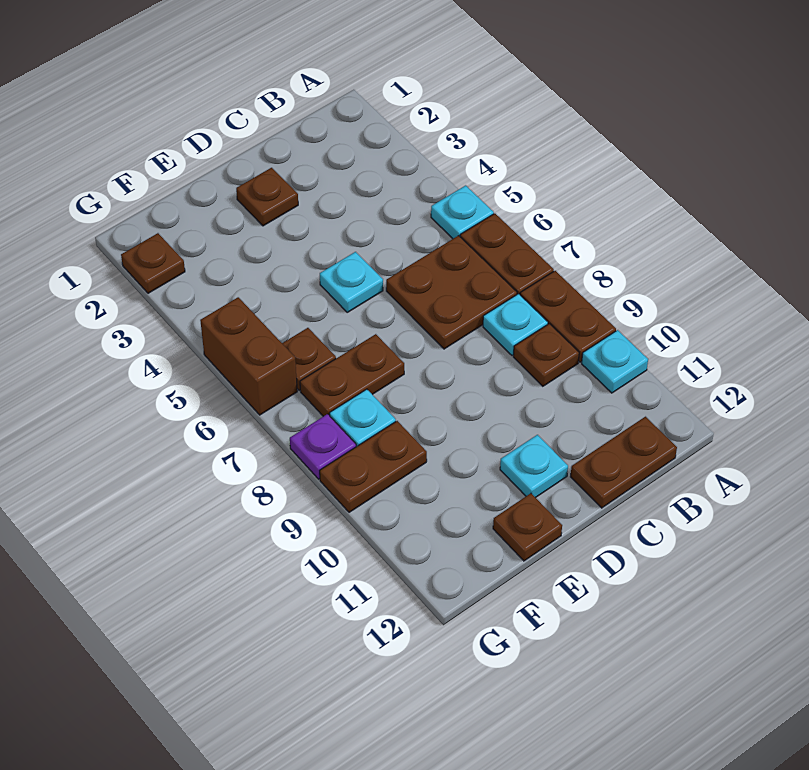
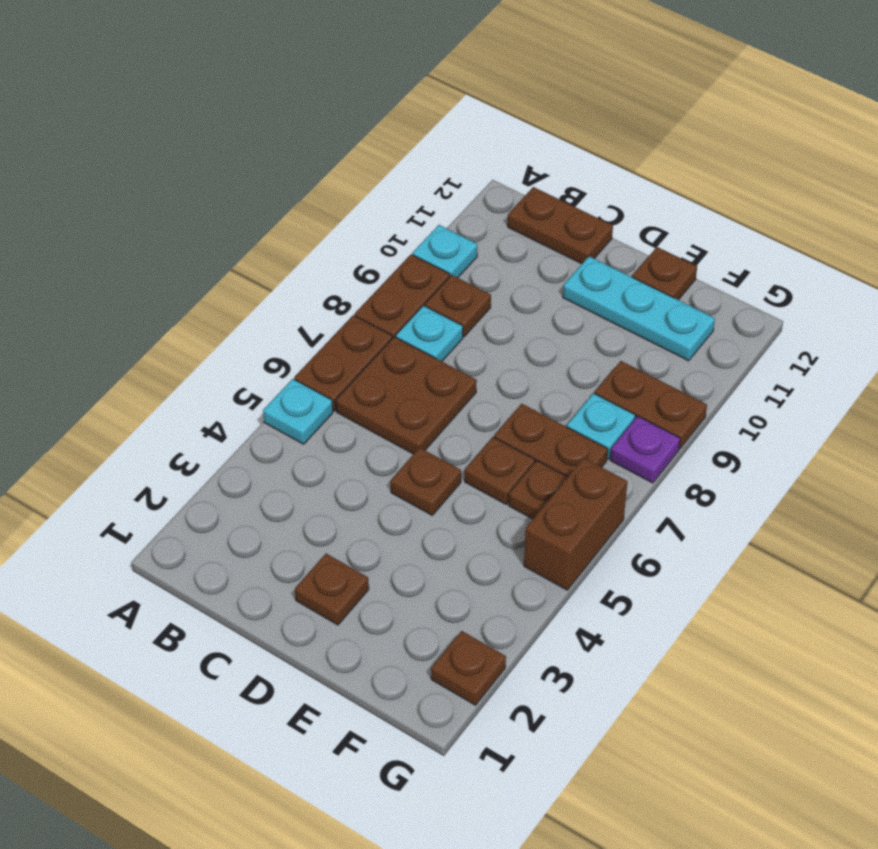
cyan plate D5 level 1 -> brown plate D5 level 1
cyan plate D11 level 1 -> cyan plate D11:F11 level 1
none -> brown plate E6 level 1

